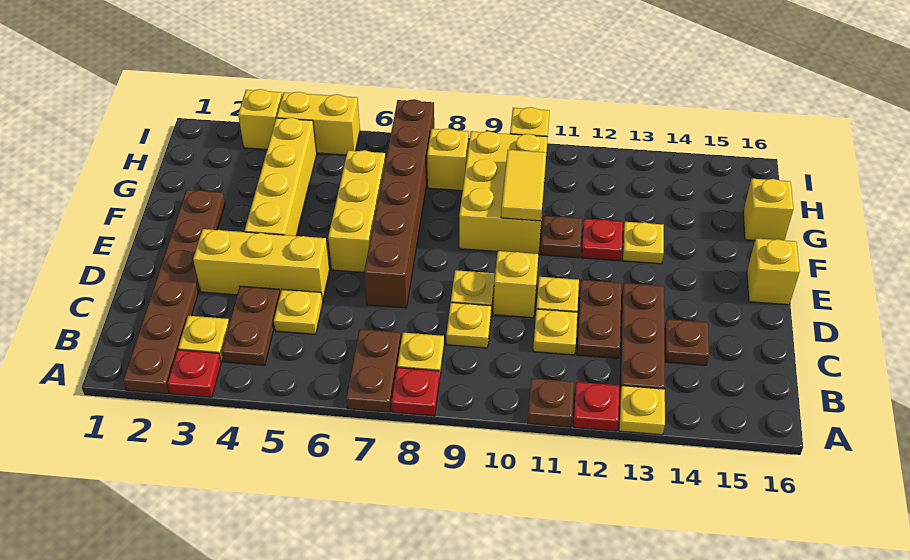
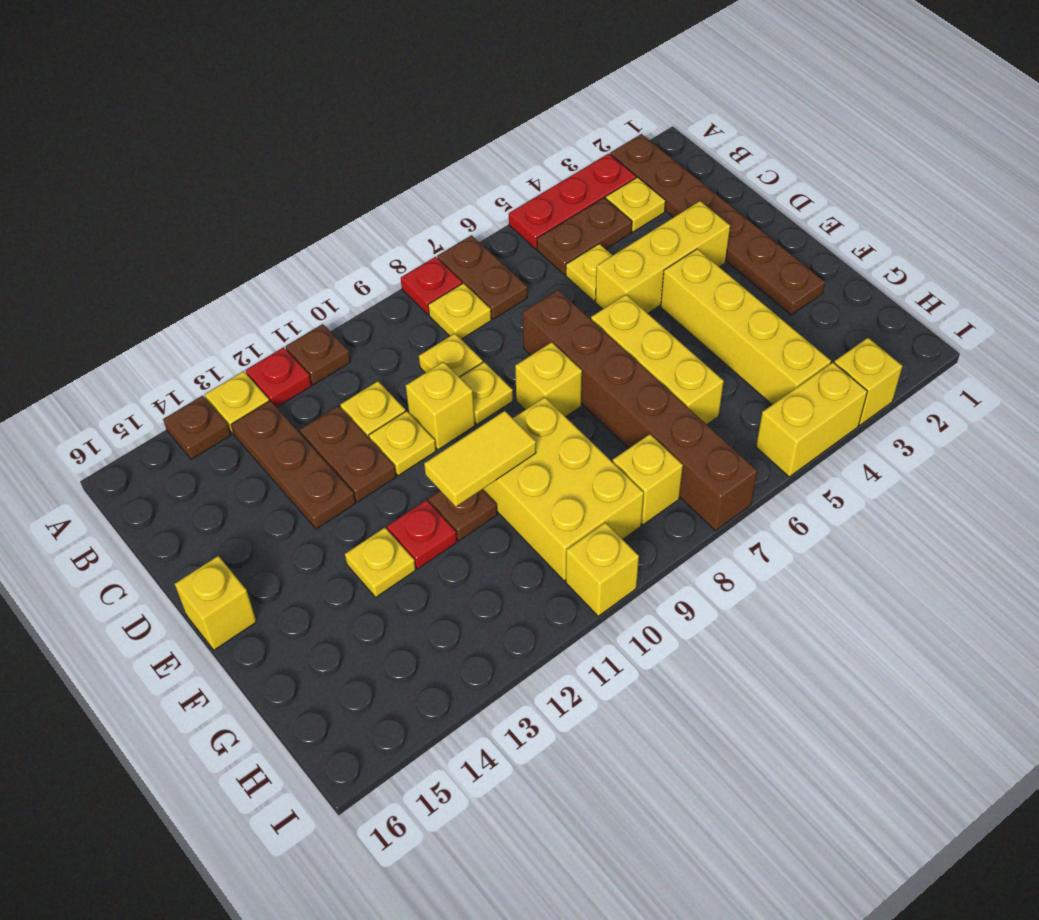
red plate A3 level 1 -> red plate A3:A5 level 1
brown plate B4:C4 level 1 -> brown plate B4:B5 level 1
brown plate C14 level 1 -> brown plate A14 level 1
yellow tile F10:G10 level 2 -> yellow tile F10:F11 level 2
yellow brick G16 level 1 -> yellow brick E8 level 1

